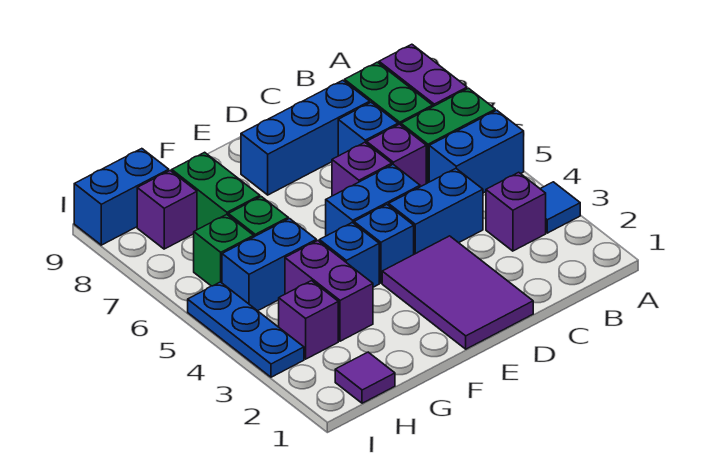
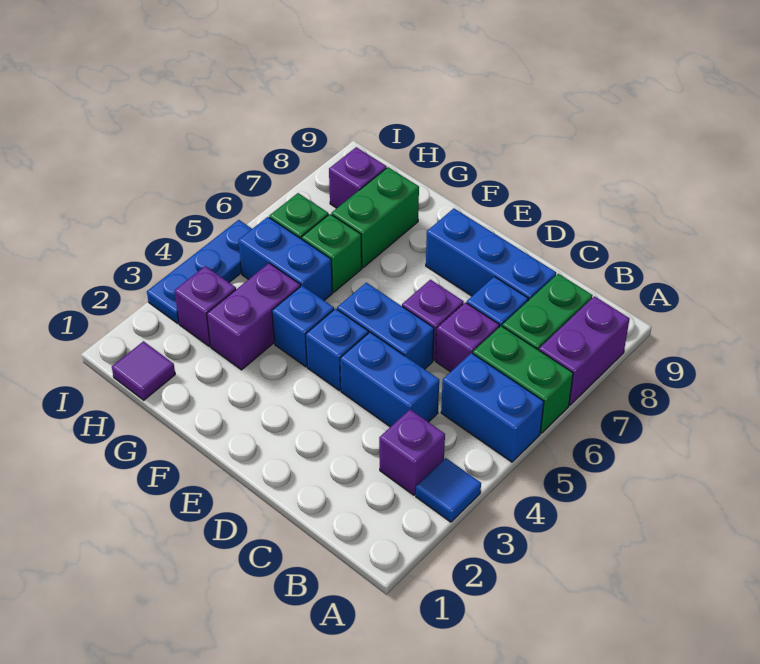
purple tile D1:E3 level 1 -> none
blue brick H9:I9 level 1 -> none

